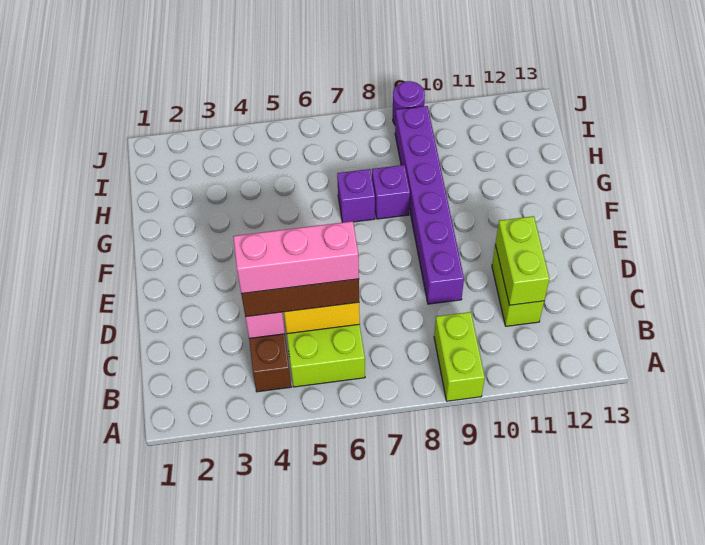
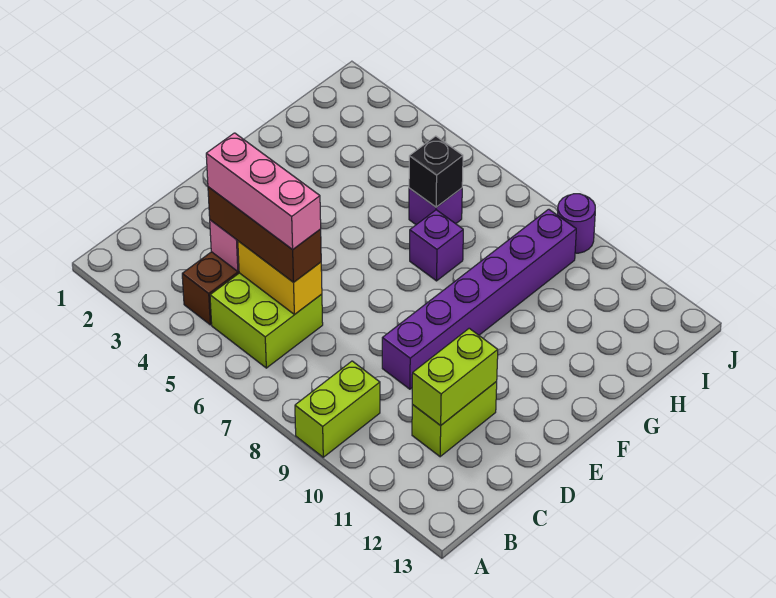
purple brick G8 level 1 -> purple brick H6 level 1
none -> black brick H6 level 2

